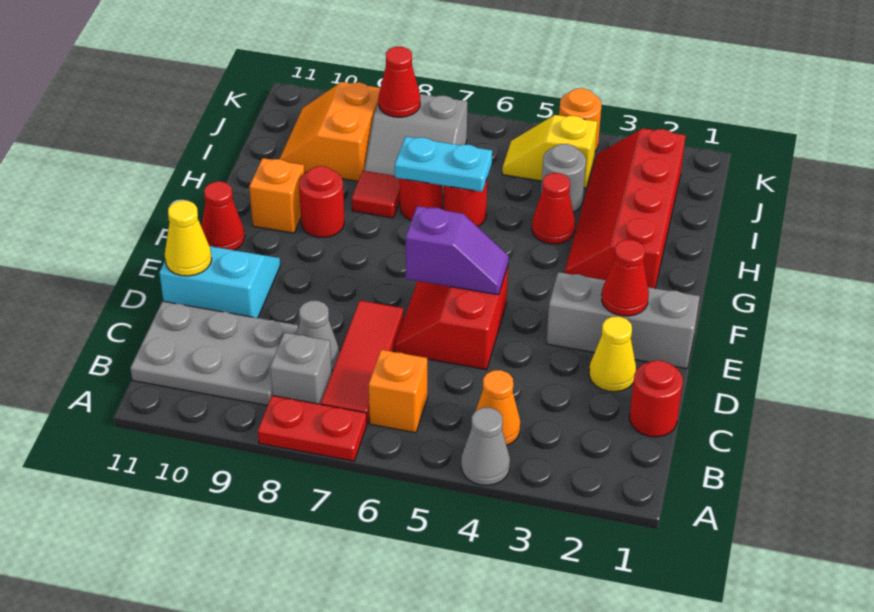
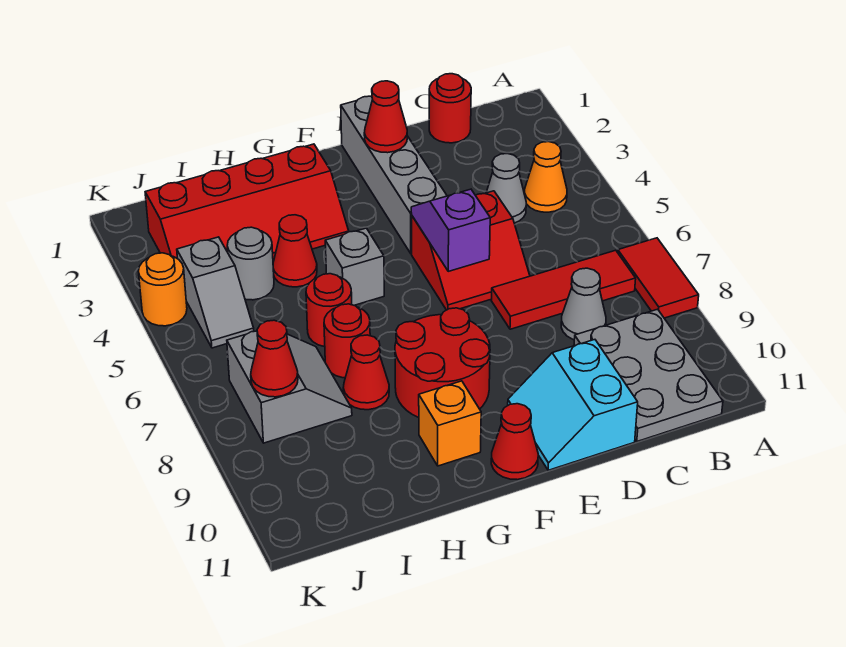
grey cone A4 level 1 -> grey cone C4 level 1
red plate A7:A8 level 1 -> red tile A7:A8 level 1
orange brick B6 level 1 -> none
grey brick B8 level 1 -> grey brick G5 level 1
yellow cone D2 level 1 -> none
yellow cone D11 level 2 -> none
grey brick E1:E3 level 1 -> grey brick E1:E4 level 1
red round brick G9 level 1 -> red round brick F8:G9 level 1
cyan plate H6:H7 level 2 -> none
red tile H8 level 1 -> red cone H8 level 1
orange slope I9:J10 level 1 top 9 -> none
yellow slope J4:J5 level 1 top 4 -> grey slope J4:J5 level 1 top 4

